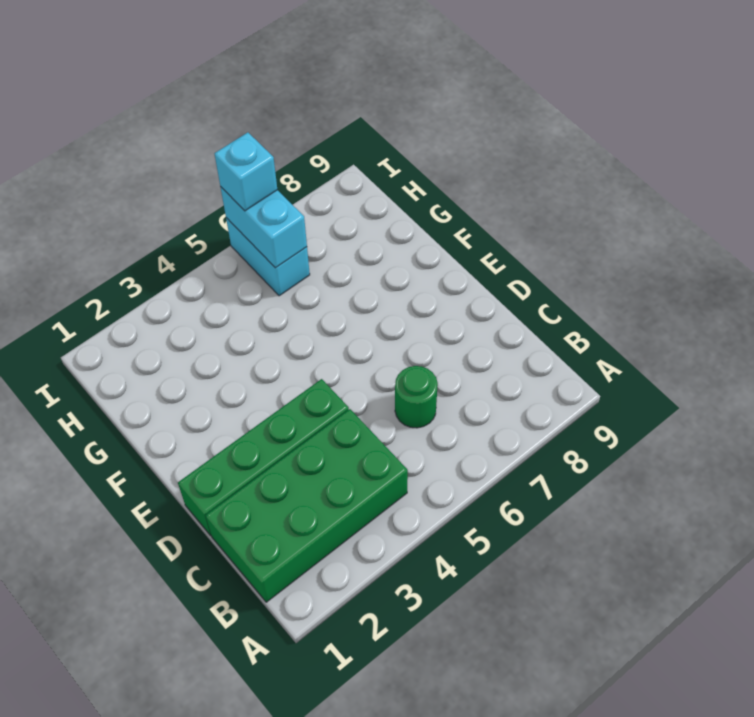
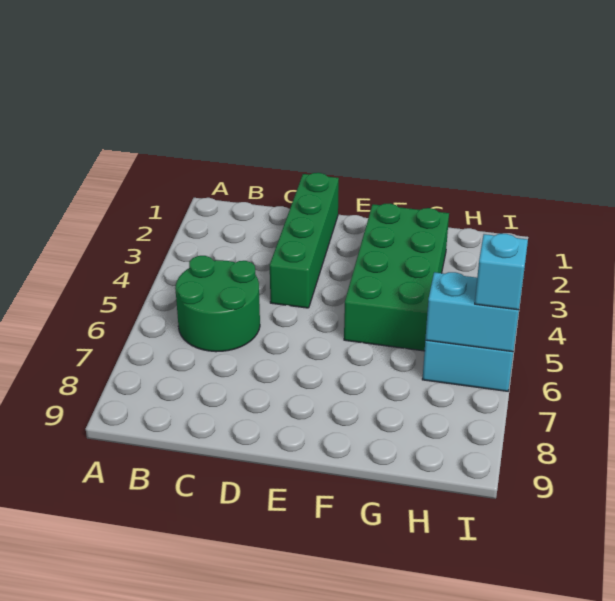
green brick B1:C4 level 1 -> green brick F2:G5 level 1
green round brick C6 level 1 -> green round brick B5:C6 level 1

